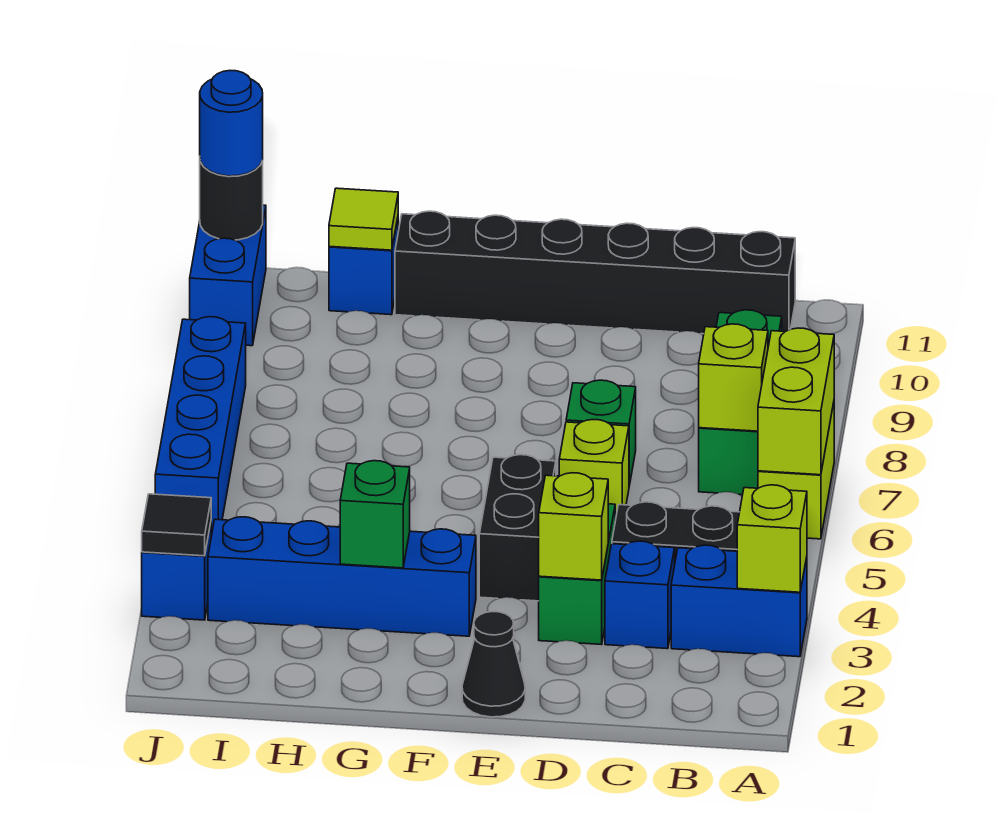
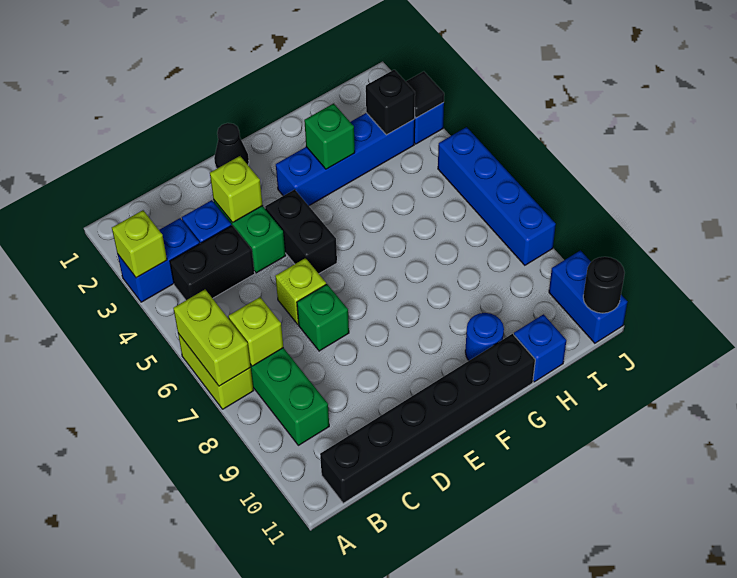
lime tile H11 level 2 -> none
none -> black brick I3 level 2
blue round brick J11 level 3 -> blue round brick G10 level 1

